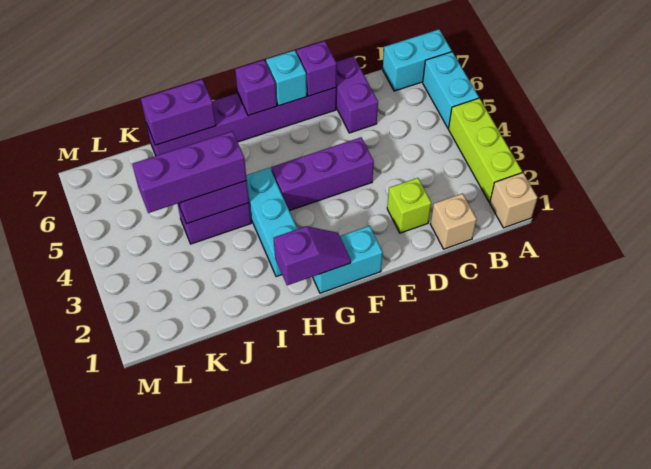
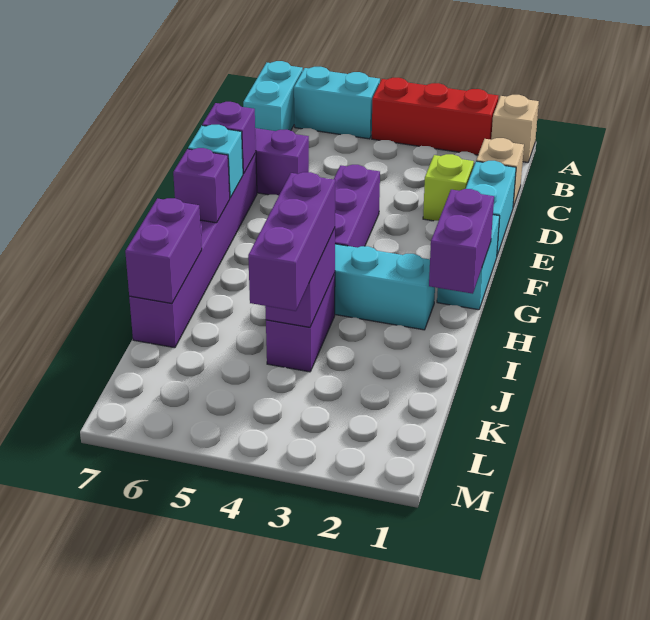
lime brick A2:A4 level 1 -> red brick A2:A4 level 1
none -> cyan brick D1:E1 level 1
purple slope G1:H1 level 2 top H -> purple brick G1:H1 level 2

